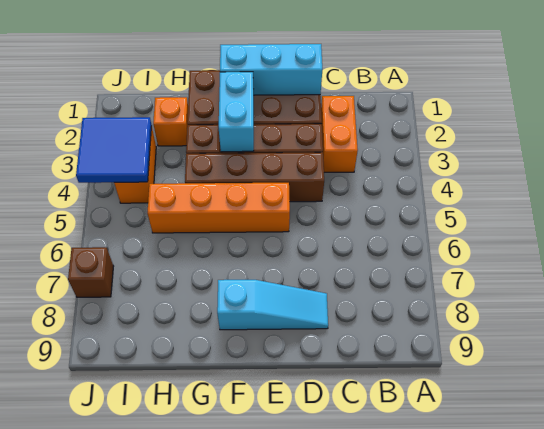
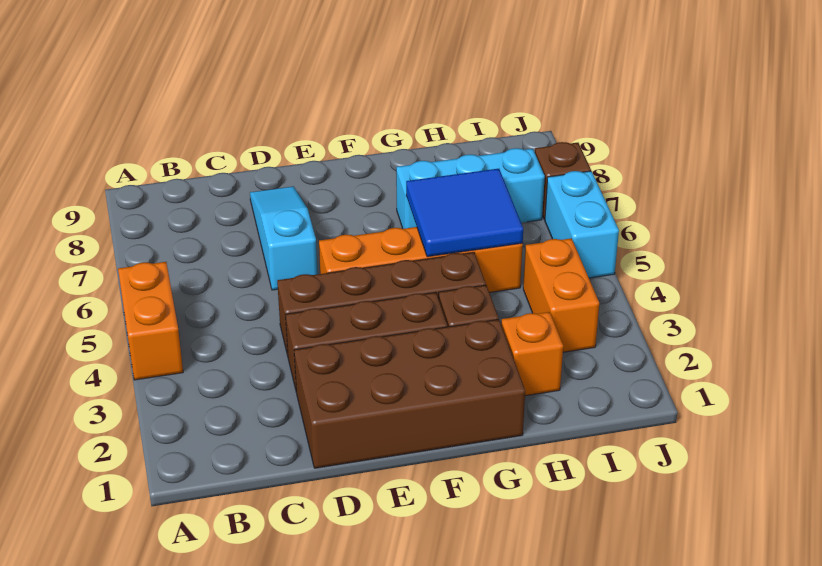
orange brick C2:C3 level 1 -> orange brick A4:A5 level 1
cyan brick D1:F1 level 2 -> cyan brick G7:I7 level 1
cyan slope D8:F8 level 1 top F -> cyan slope D6:D8 level 1 top 6
cyan brick F2:F3 level 2 -> cyan brick J5:J6 level 1
blue tile I3:J4 level 2 -> blue tile G5:H6 level 2

